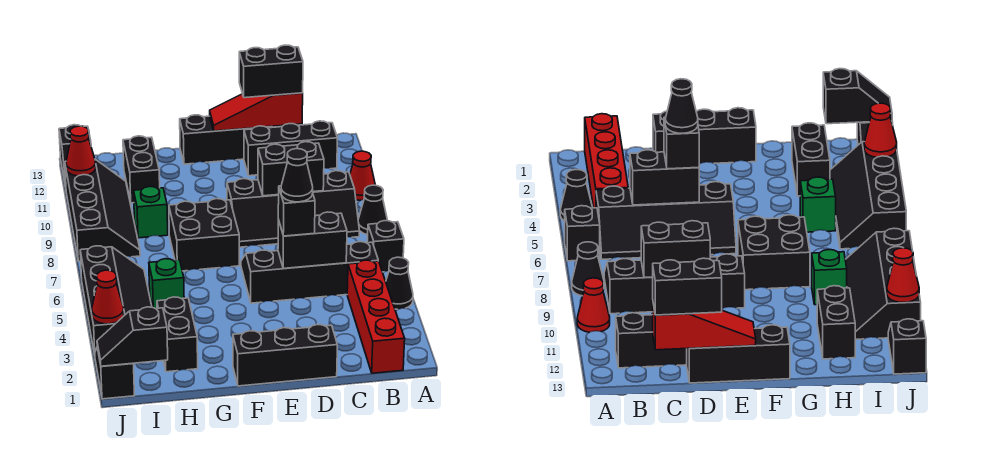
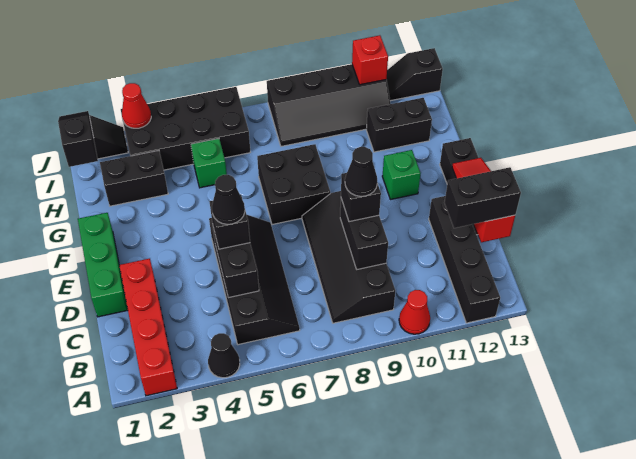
black brick A6 level 1 -> black brick D9 level 3
black cone A8 level 1 -> black cone D9 level 4
red brick B1:B4 level 1 -> red brick A2:D2 level 1
black brick B12:D12 level 1 -> black brick A12:D12 level 1
black brick C13:D13 level 3 -> black brick C12:C13 level 3
black brick D1:F1 level 1 -> green brick D1:F1 level 1
green brick H9 level 1 -> green brick F11 level 1
black slope I3:J6 level 1 top J -> black brick I3:J6 level 1
red cone J11 level 2 -> red brick J11 level 2

